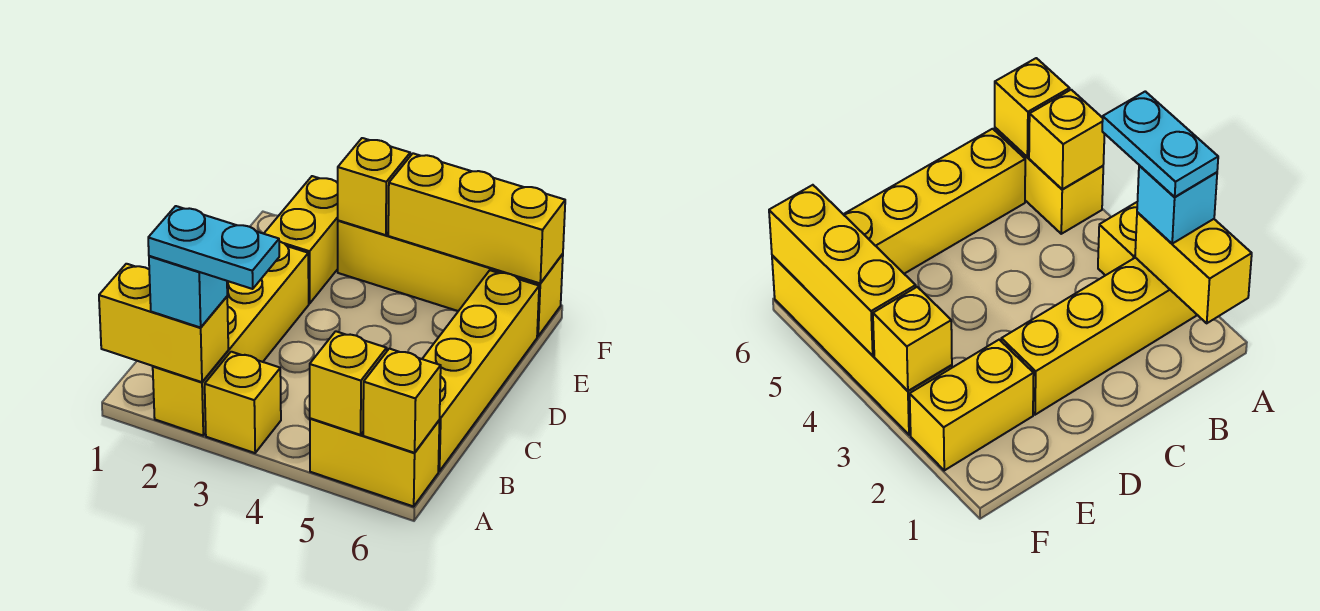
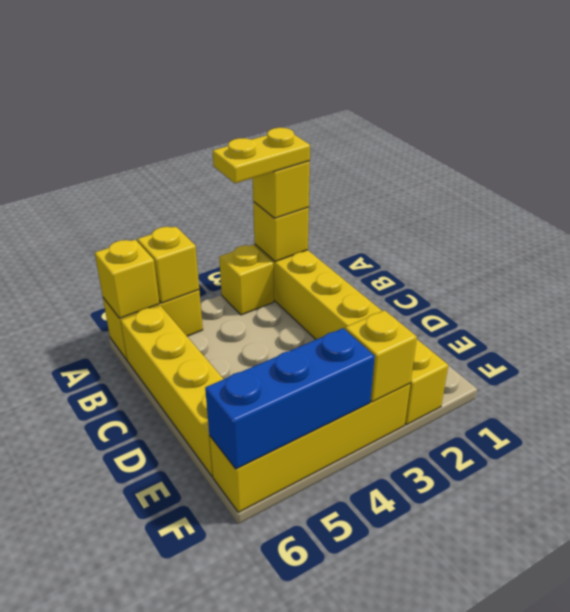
yellow brick A1:A2 level 2 -> yellow brick A2 level 2
cyan brick A2 level 3 -> yellow brick A2 level 3
cyan plate A2:A3 level 4 -> yellow plate A2:A3 level 4
yellow brick F4:F6 level 2 -> blue brick F4:F6 level 2

